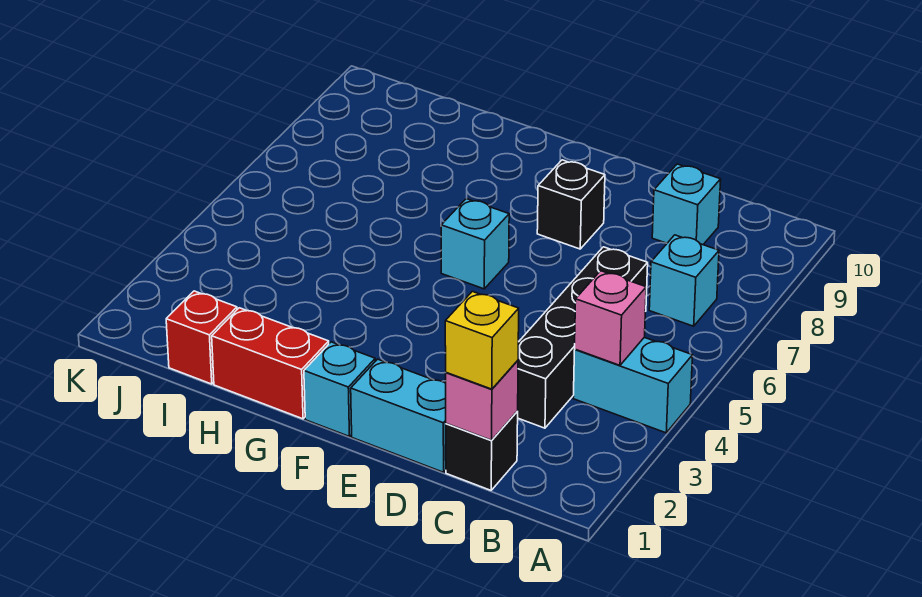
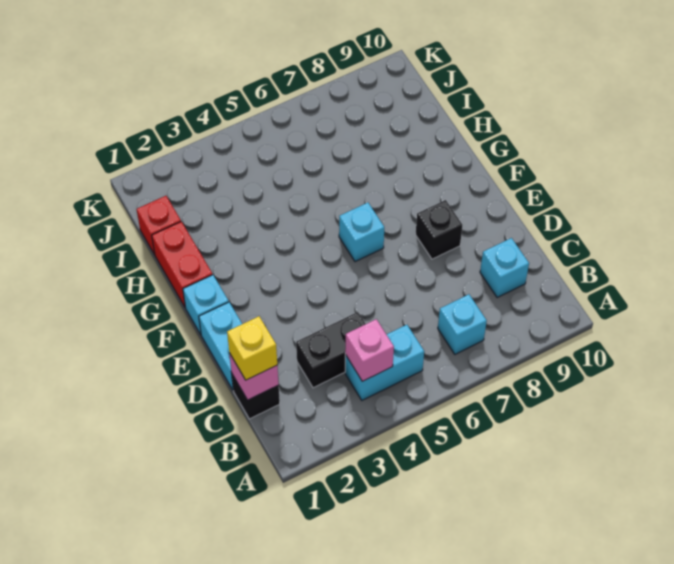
cyan brick A4:B4 level 1 -> cyan brick B4:B5 level 1
black brick C3:C6 level 1 -> black brick C3:C4 level 1

